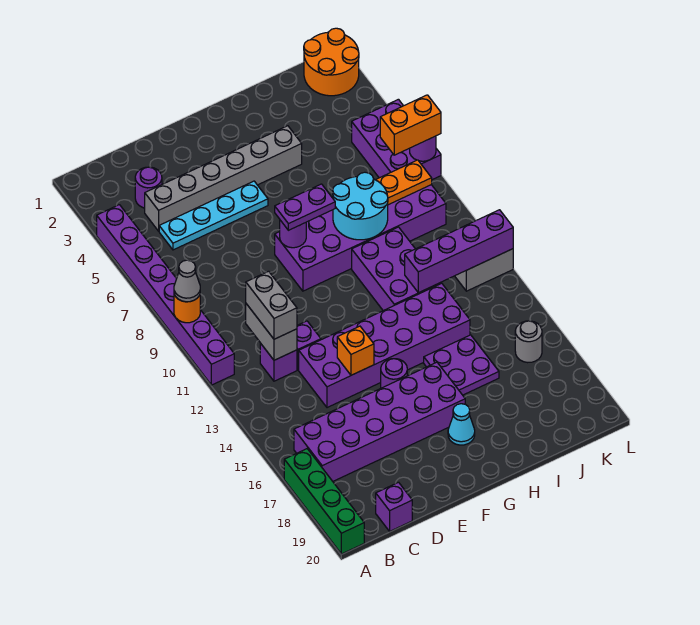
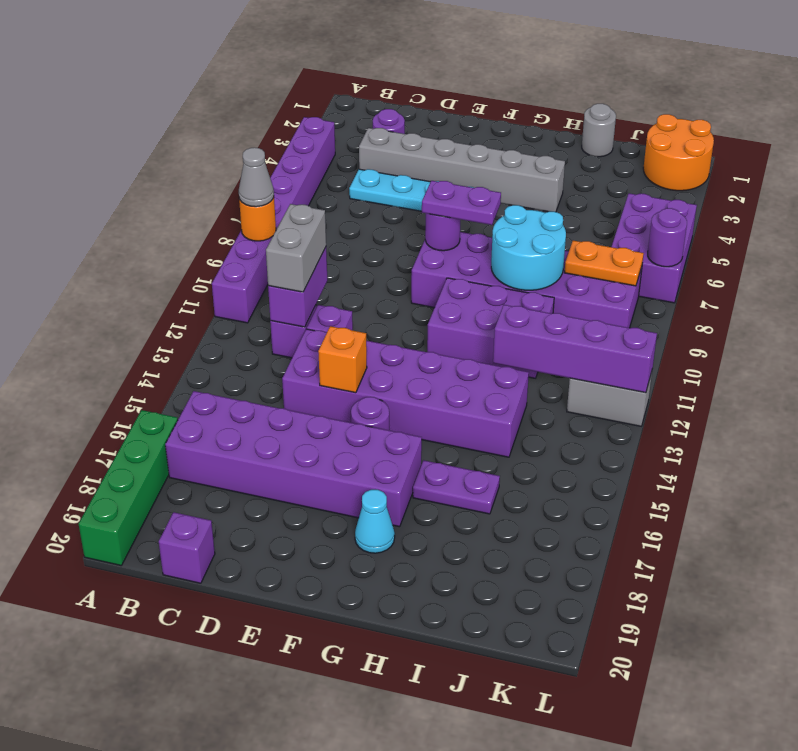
grey brick C11:C12 level 2 -> purple brick C11:C12 level 2
purple brick H10:I12 level 1 -> purple brick G10:I11 level 1
purple plate H15:I16 level 1 -> purple plate H16:I16 level 1
orange brick K7:L7 level 3 -> none
grey round brick K16 level 1 -> grey round brick I1 level 1

